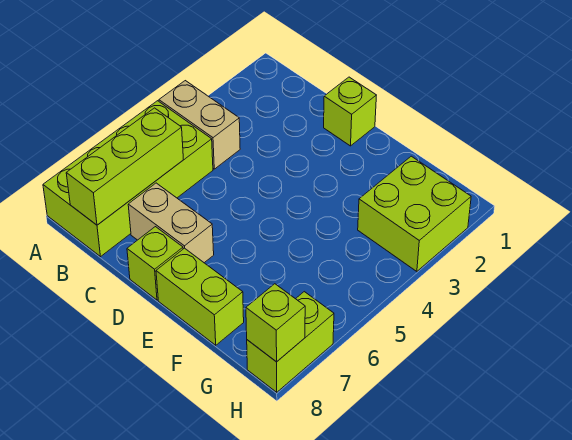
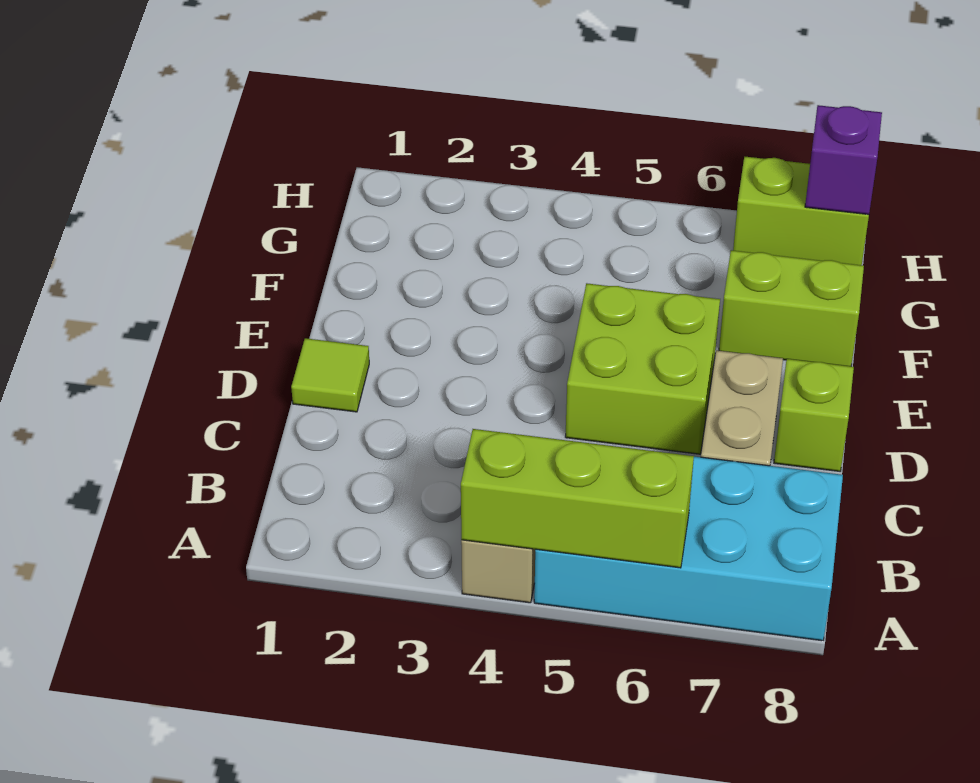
lime brick A5:B8 level 1 -> cyan brick A5:B8 level 1
lime brick B6:B8 level 2 -> lime brick A4:A6 level 2
lime brick D1 level 1 -> lime tile D1 level 1
lime brick E8:F8 level 1 -> lime brick F7:F8 level 1
lime brick G2:H3 level 1 -> lime brick D5:E6 level 1
lime brick H8 level 2 -> purple brick H8 level 2

